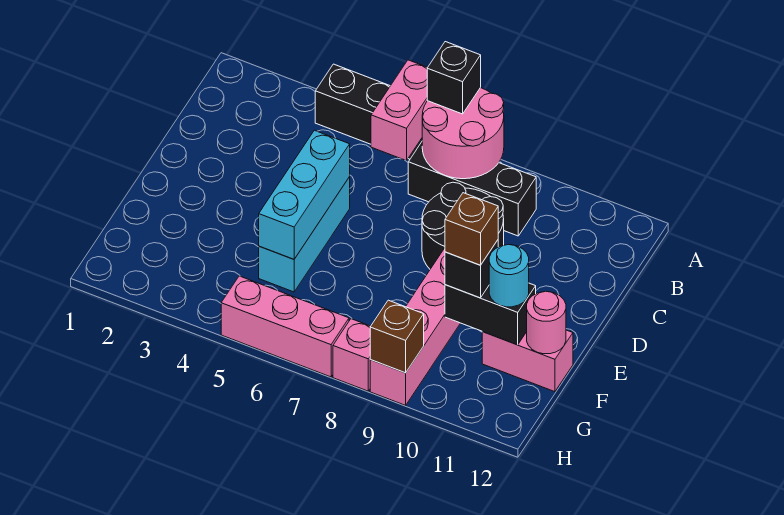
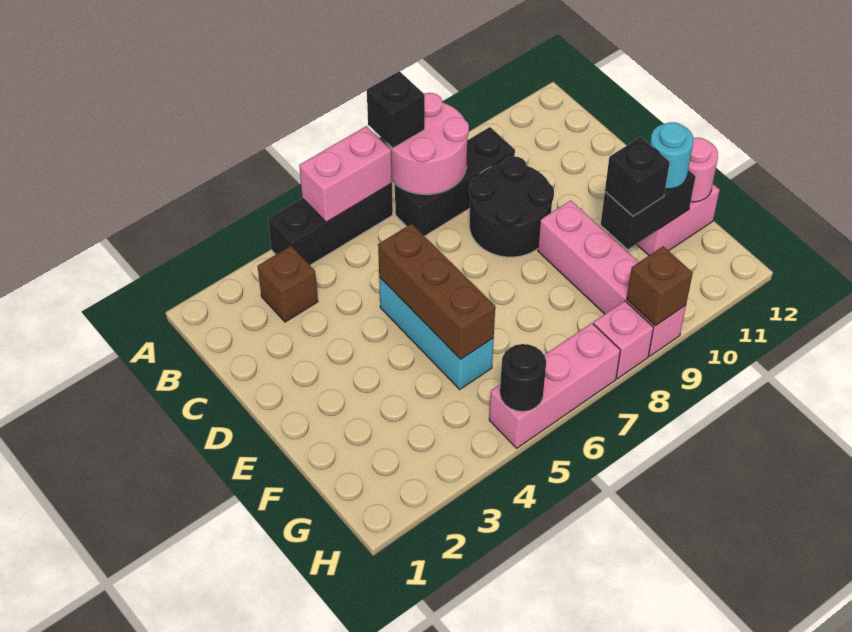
pink brick A6:B6 level 2 -> pink brick A5:A6 level 2
cyan brick D5:F5 level 2 -> brown brick D5:F5 level 2
brown brick F10 level 4 -> brown brick B3 level 1
none -> black round brick H5 level 2

